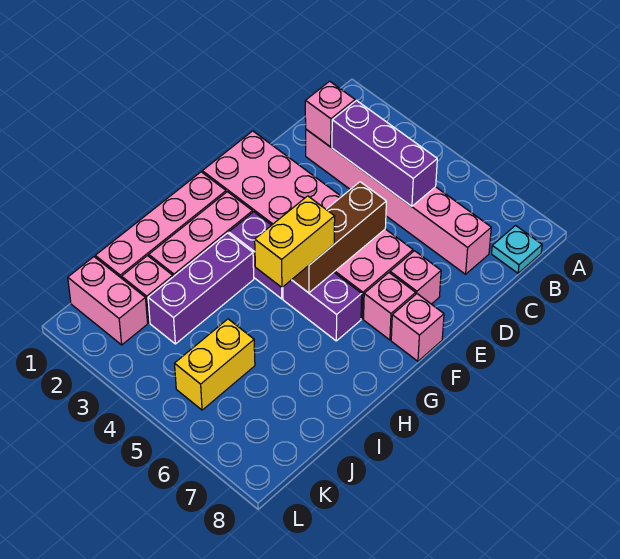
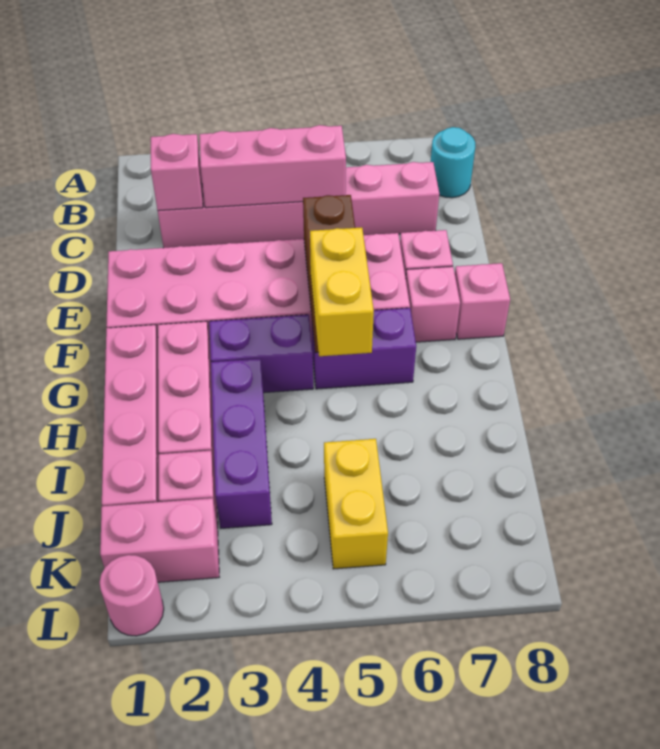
cyan plate B8 level 1 -> cyan round brick B8 level 1
purple brick C3:C5 level 2 -> pink brick C3:C5 level 2
none -> pink round brick L1 level 1

